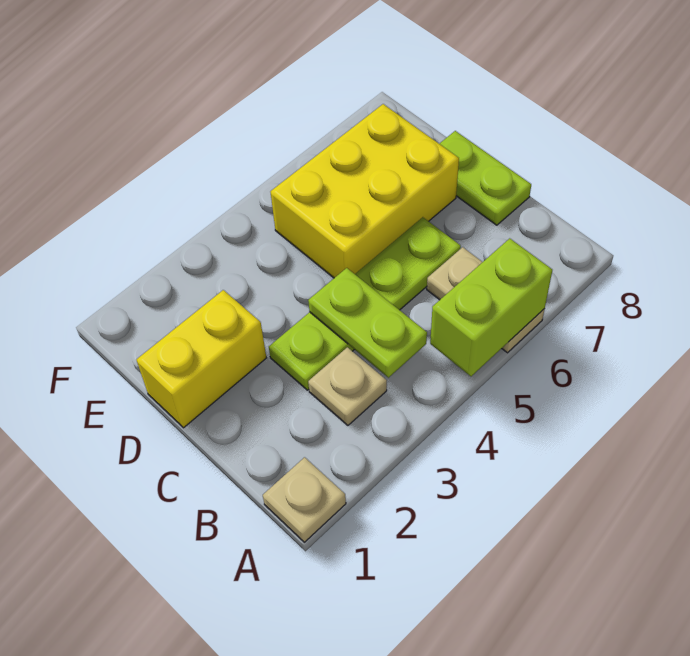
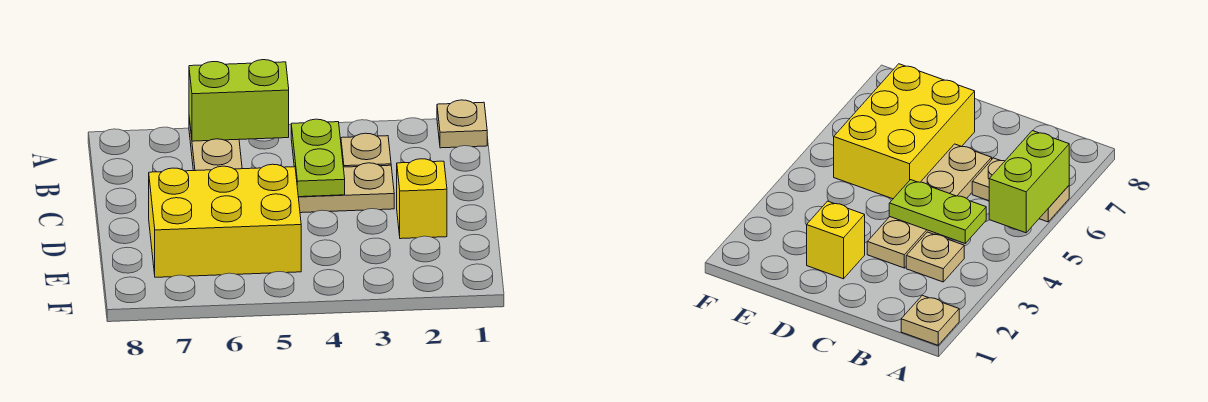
lime plate C3:C6 level 1 -> tan plate C3:C6 level 1
lime plate C8:D8 level 1 -> none
yellow brick D1:D2 level 1 -> yellow brick D2 level 1

